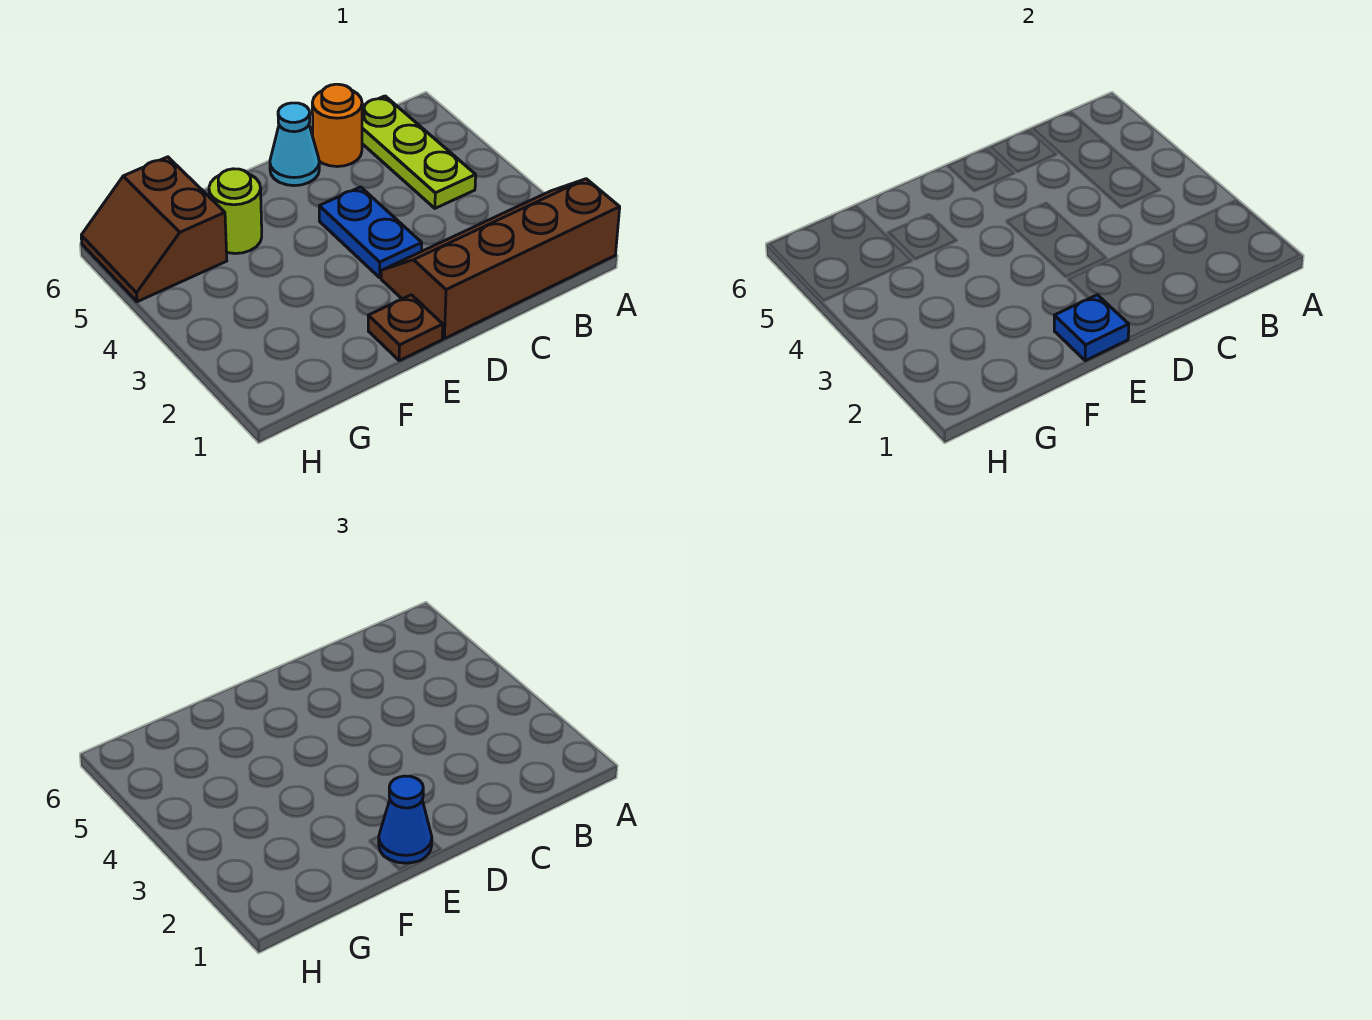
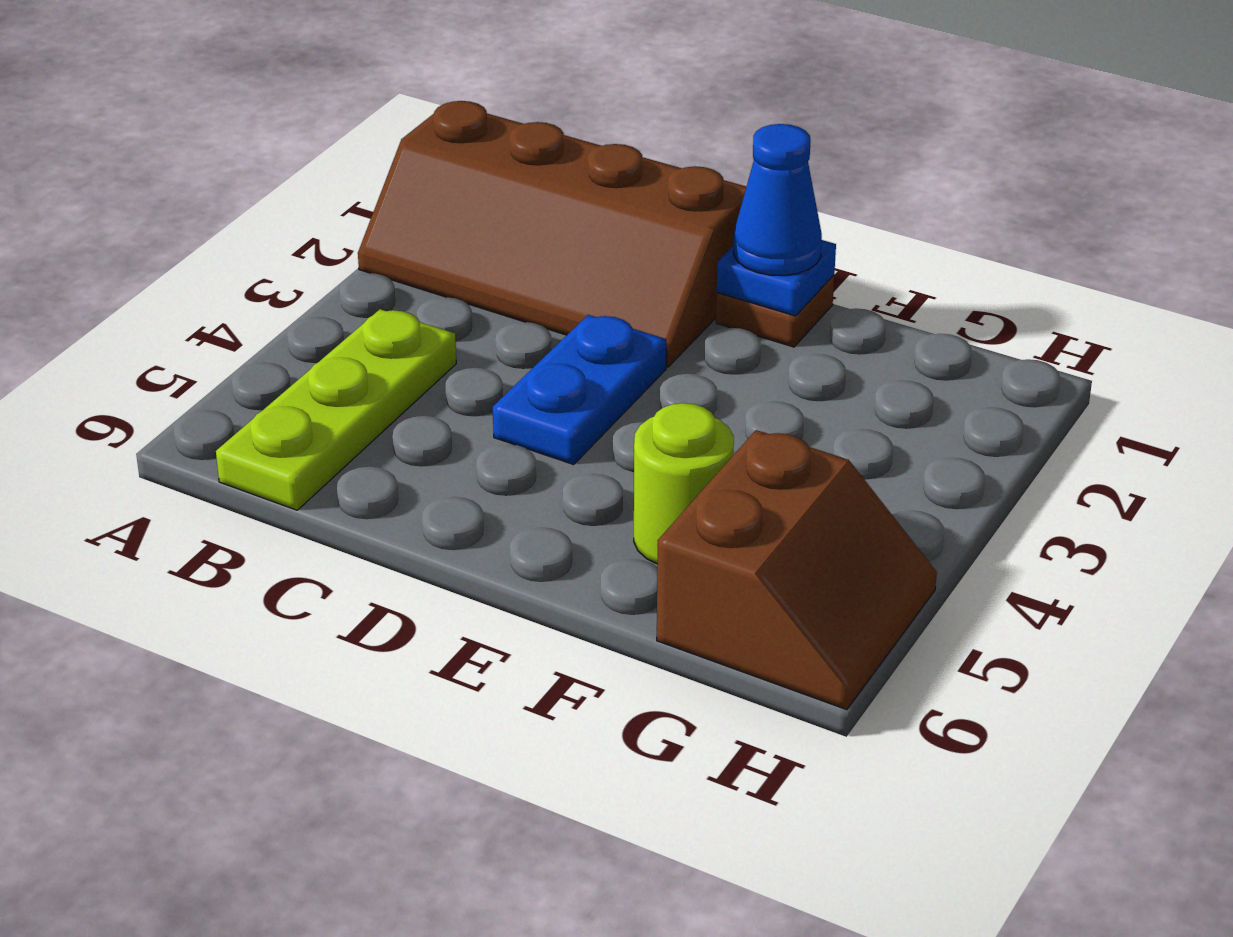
orange round brick C6 level 1 -> none
cyan cone D6 level 1 -> none

